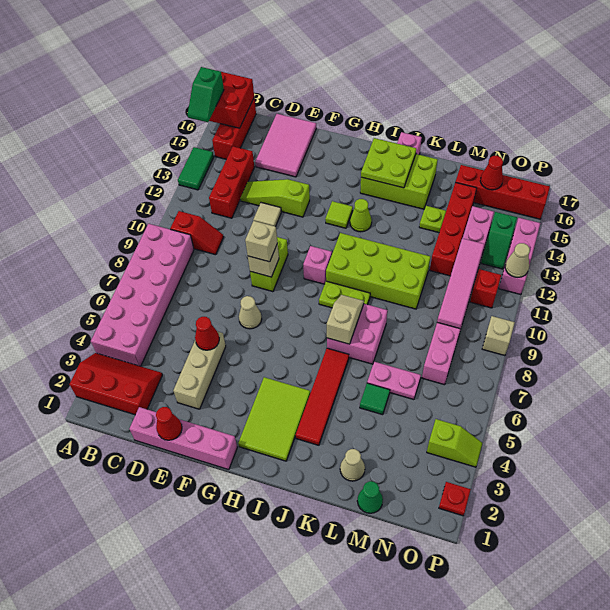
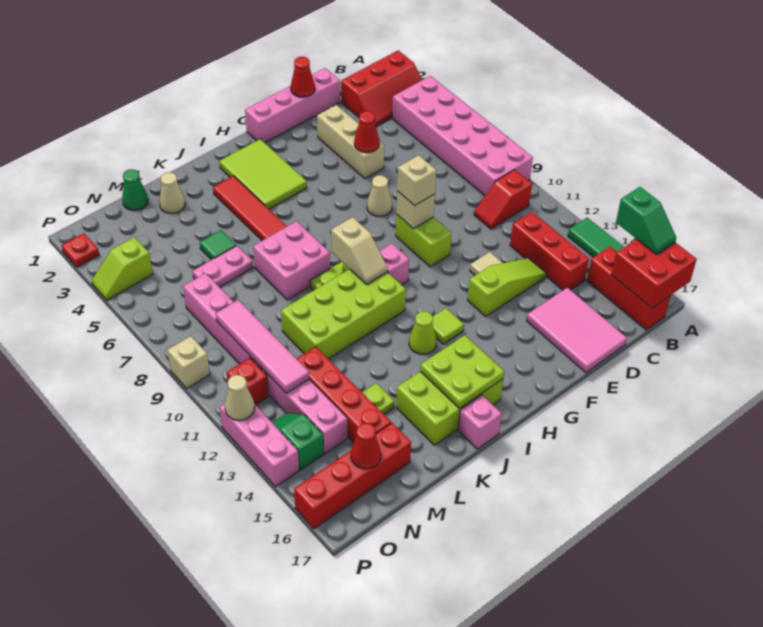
green slope A15:A16 level 3 top 16 -> green slope A15:A16 level 3 top 15
tan slope J7:J8 level 2 top 7 -> tan slope I9:I10 level 2 top 9

